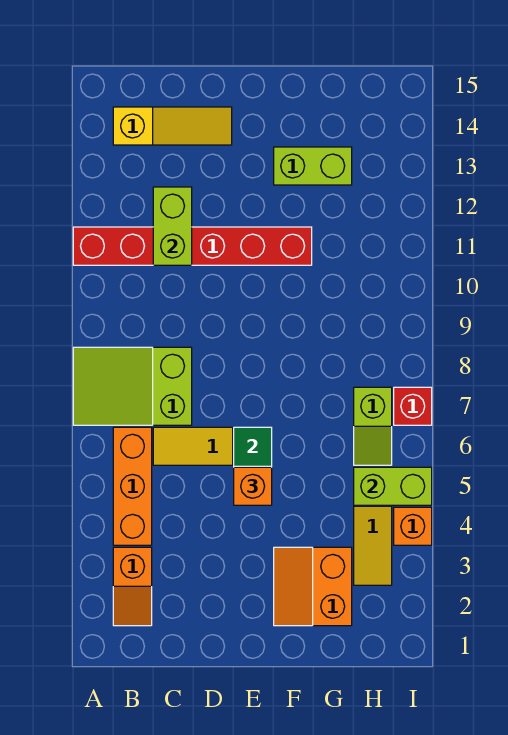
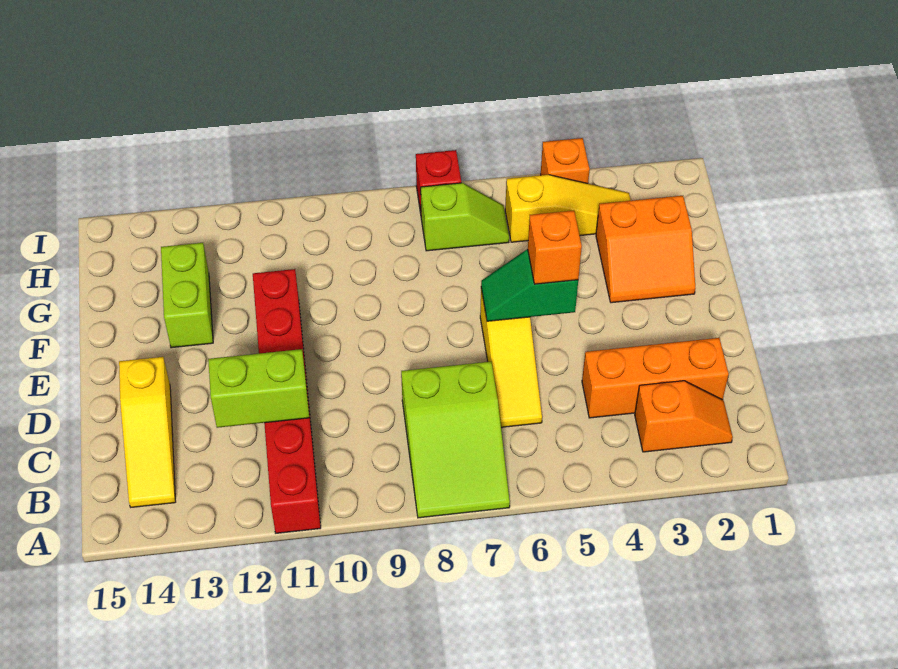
orange brick B4:B6 level 1 -> orange brick C2:C4 level 1
yellow slope B14:D14 level 1 top B -> yellow slope B14:D14 level 1 top D
lime brick H5:I5 level 2 -> none

